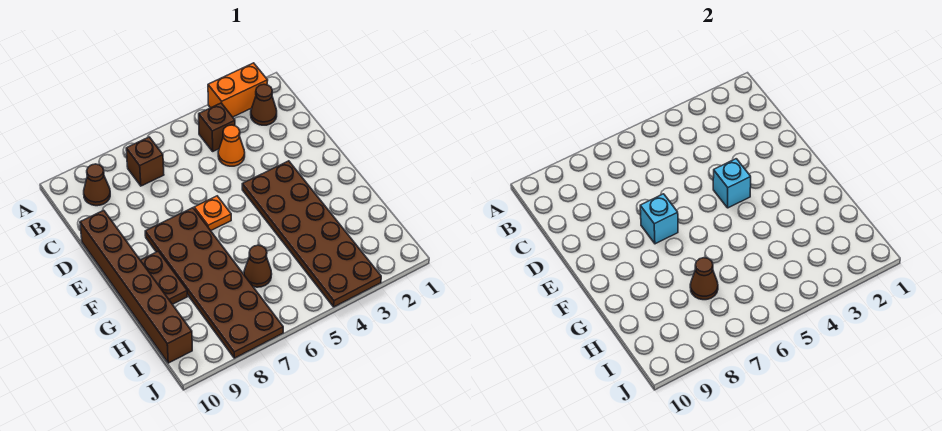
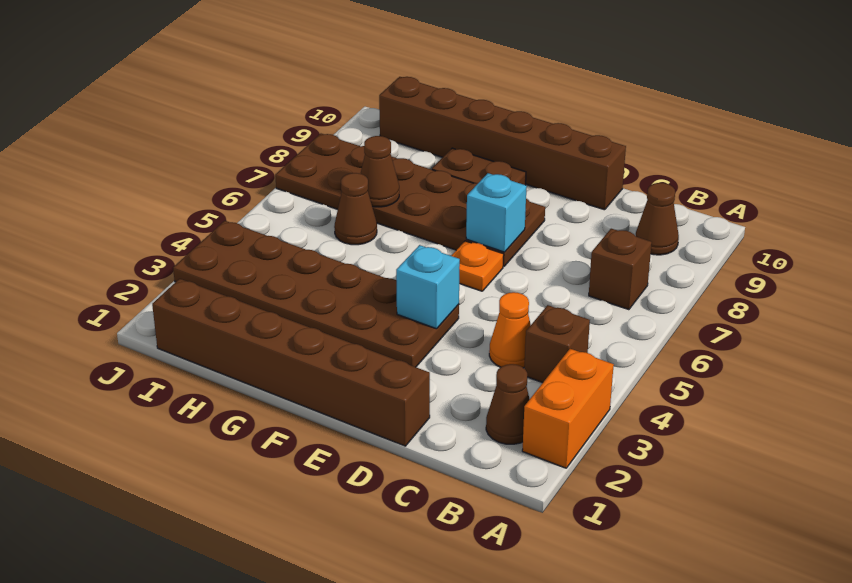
none -> brown brick D1:I1 level 1

